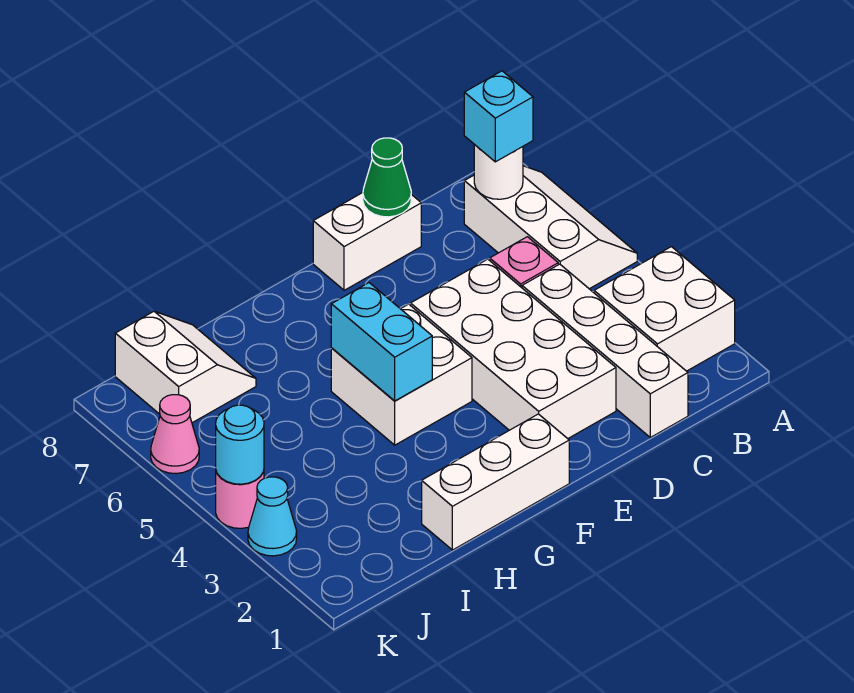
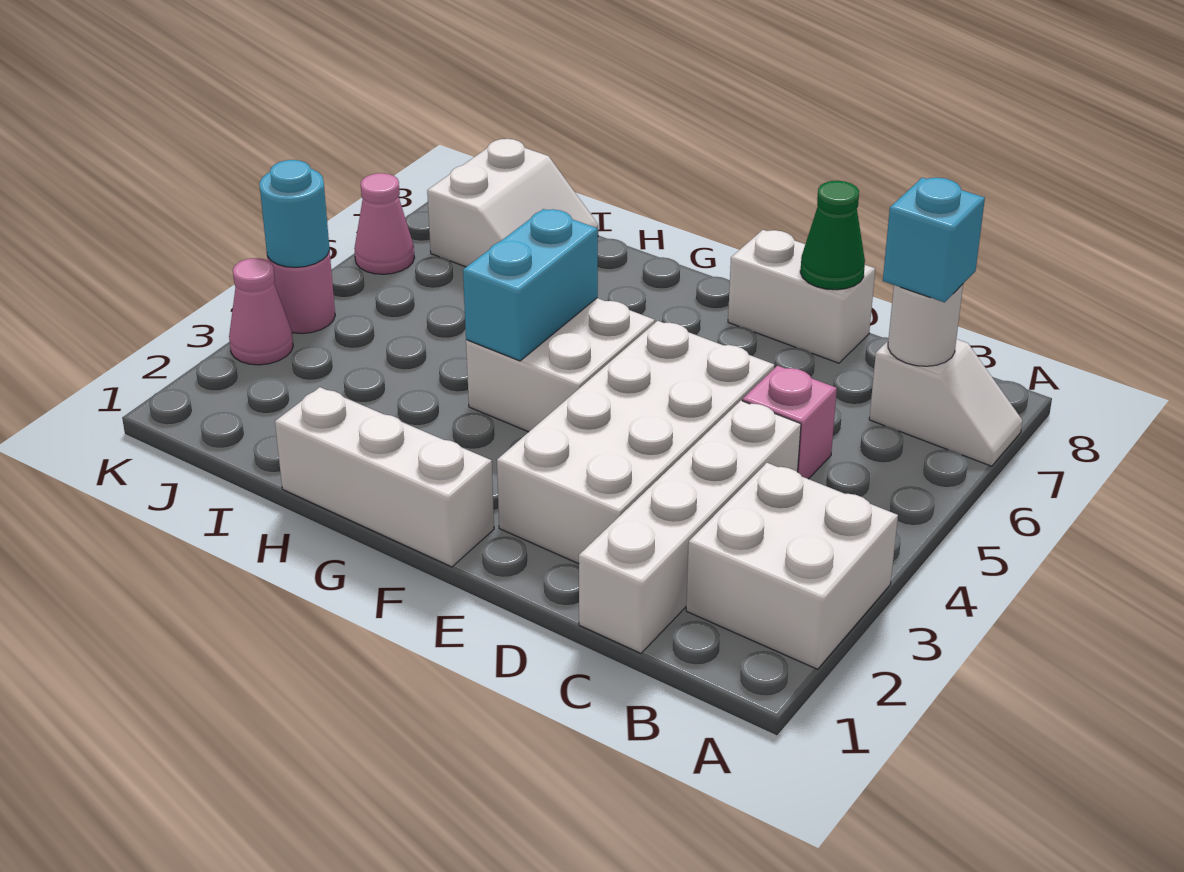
white slope A5:B7 level 1 top B -> white slope A7:B7 level 1 top B
cyan cone K3 level 1 -> pink cone K3 level 1

